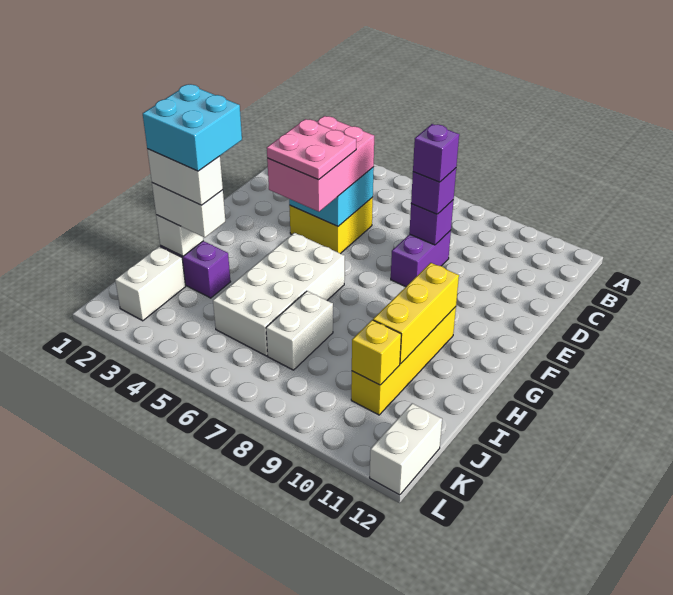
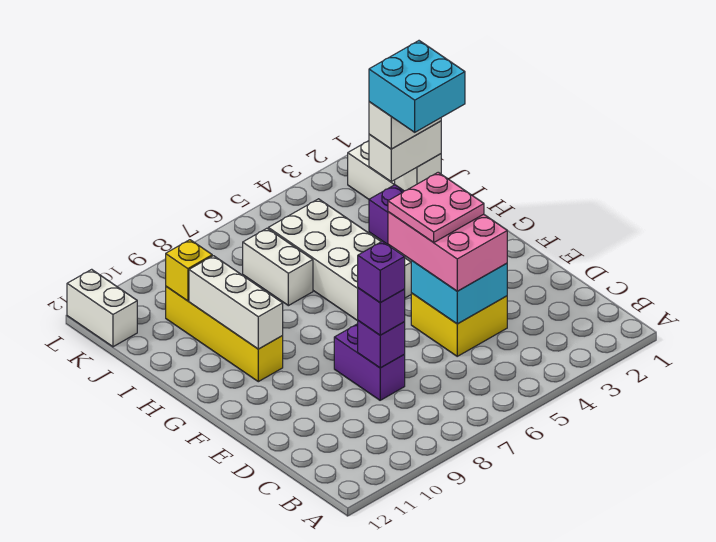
yellow brick G10:I10 level 2 -> white brick G10:I10 level 2

